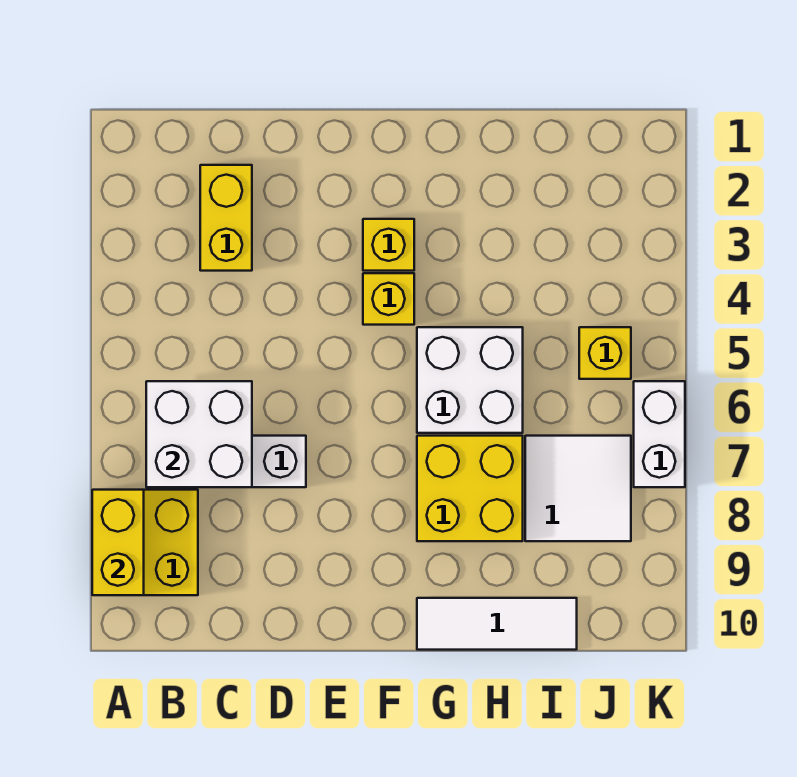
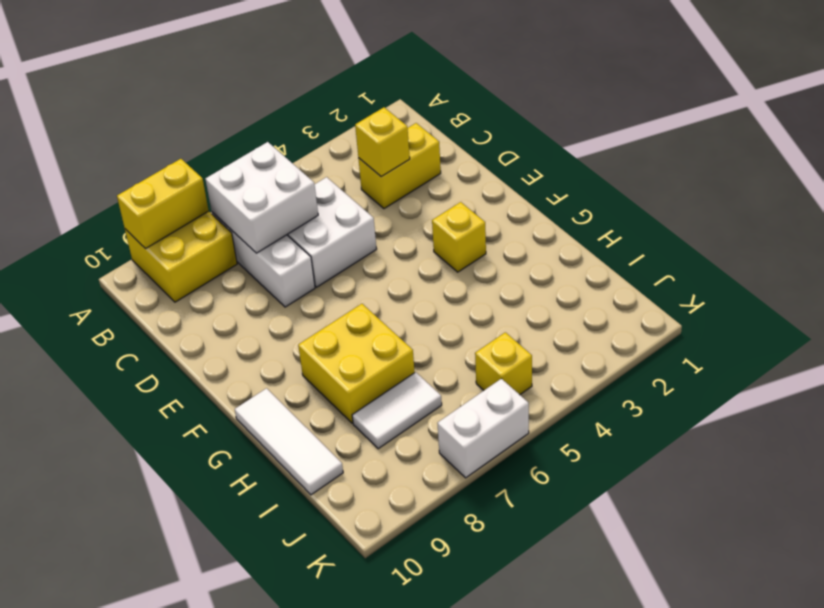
yellow brick F4 level 1 -> yellow brick C3 level 2
white brick G5:H6 level 1 -> white brick C5:D6 level 1
white tile I7:J8 level 1 -> white tile I7:I8 level 1

